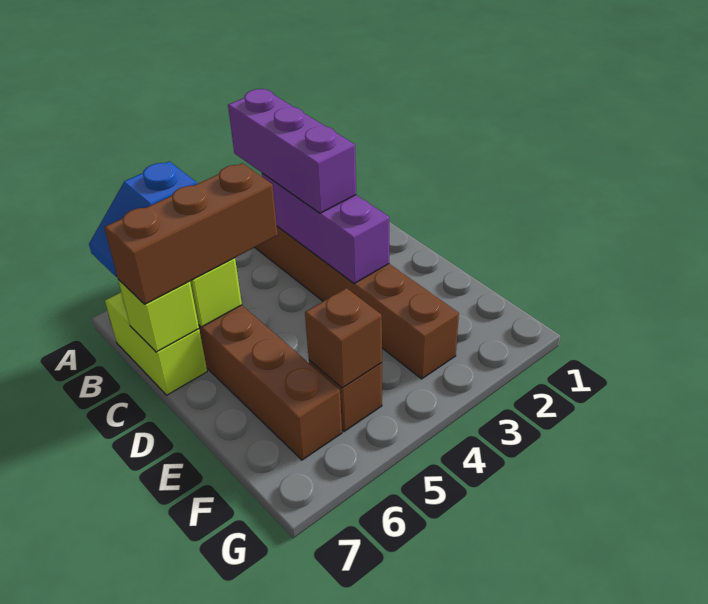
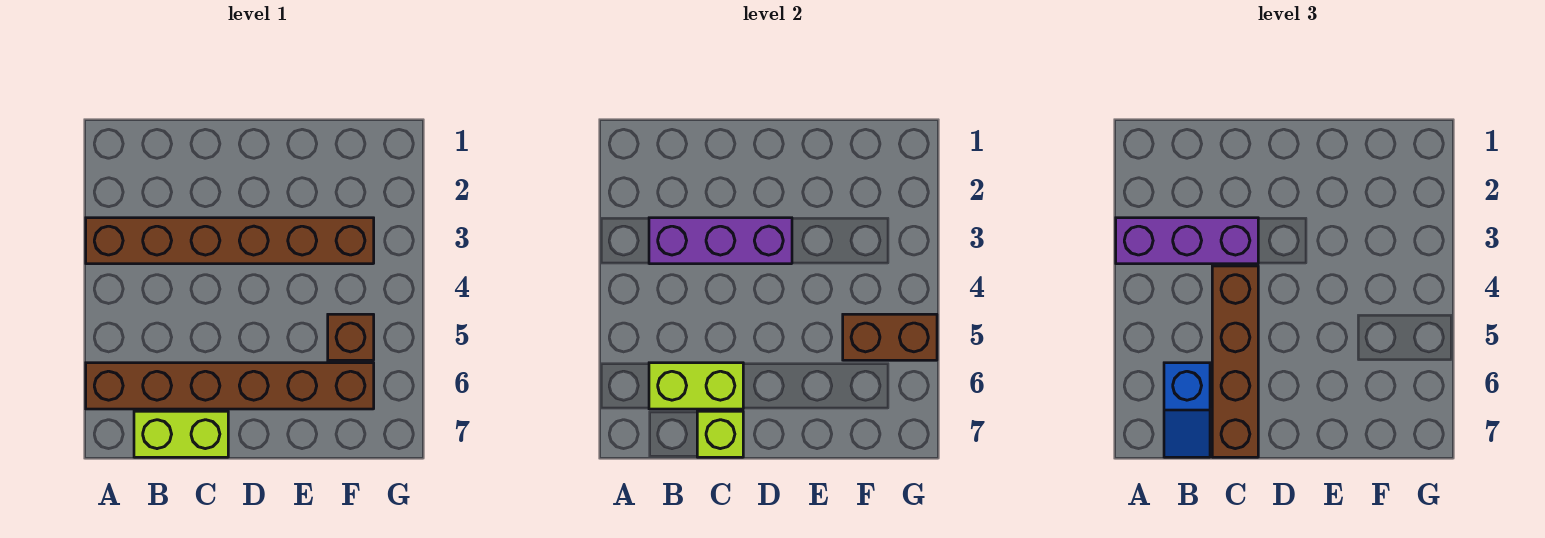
brown brick C5:C7 level 3 -> brown brick C4:C7 level 3
brown brick F5 level 2 -> brown brick F5:G5 level 2

